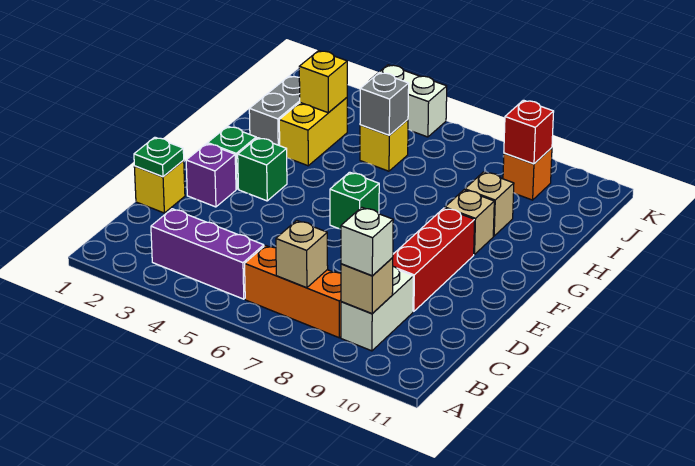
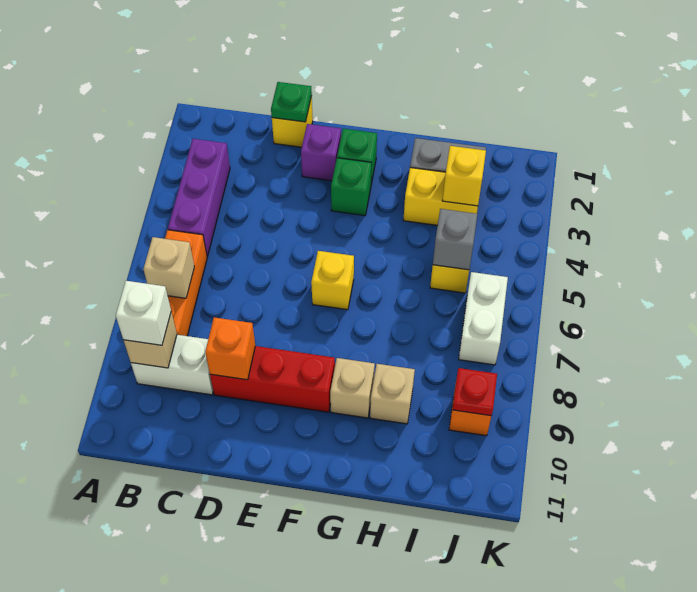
none -> orange brick D9 level 2
green brick F6 level 1 -> yellow brick F6 level 1
red brick J9 level 2 -> red plate J9 level 2
white brick K4:K5 level 1 -> white brick J6:J7 level 1

